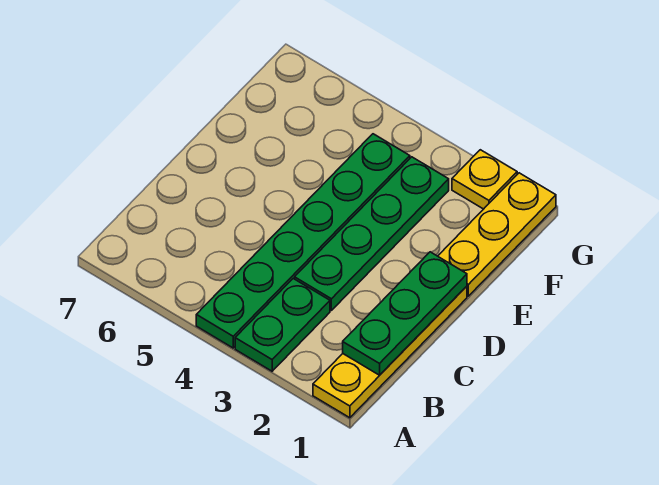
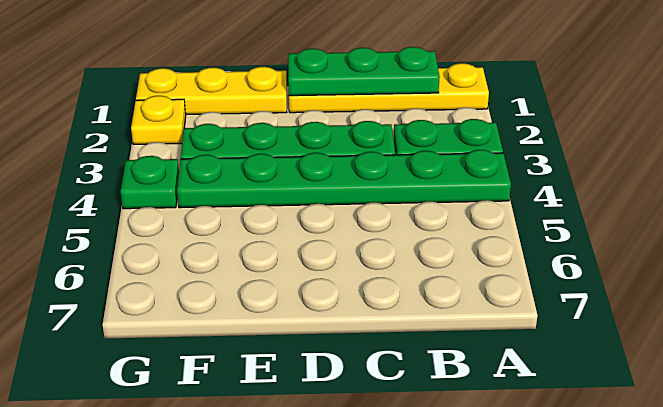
none -> green plate G4 level 1

